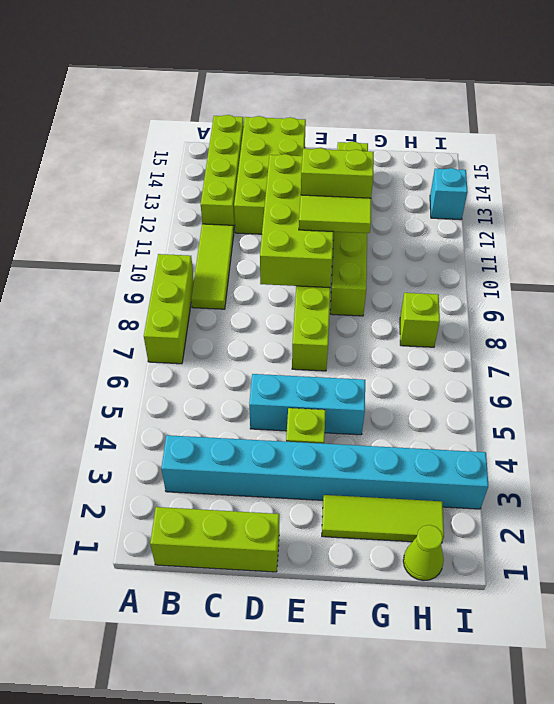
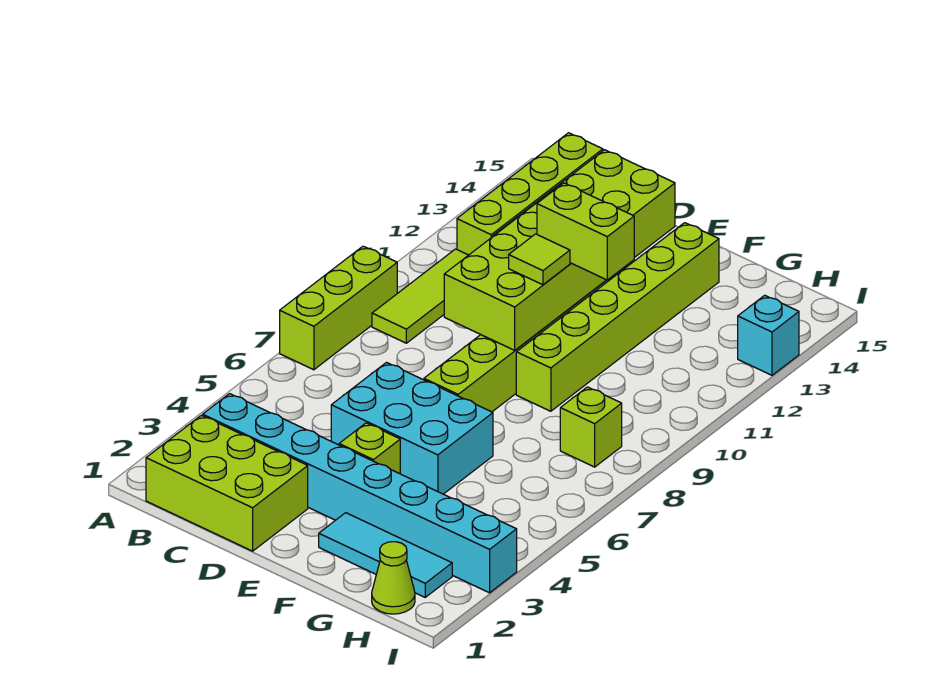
lime brick B1:D1 level 1 -> lime brick B1:D2 level 1
cyan brick D5:F5 level 1 -> cyan brick D5:F6 level 1
lime tile E10:F10 level 3 -> lime tile E10 level 3
lime tile F2:H2 level 1 -> cyan tile F2:H2 level 1

